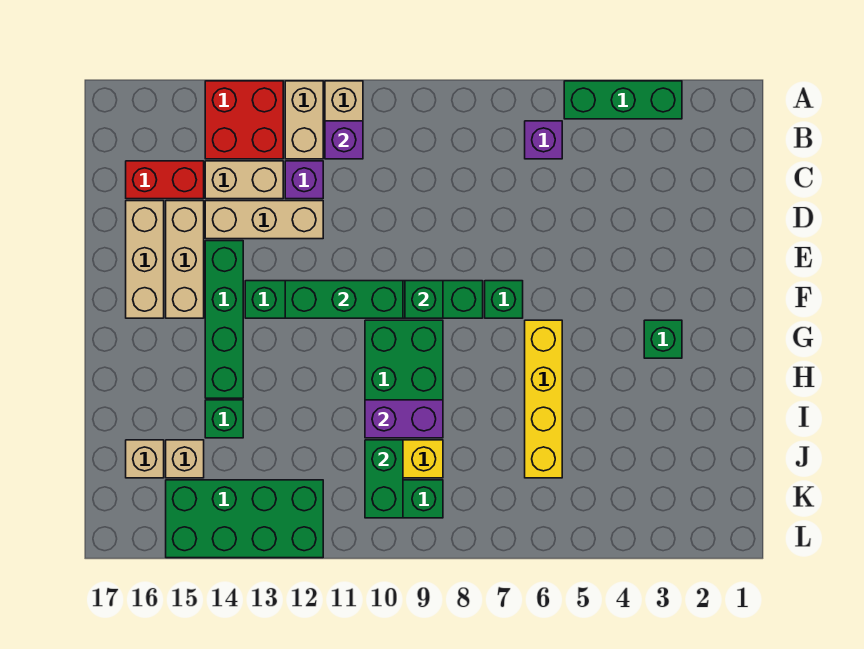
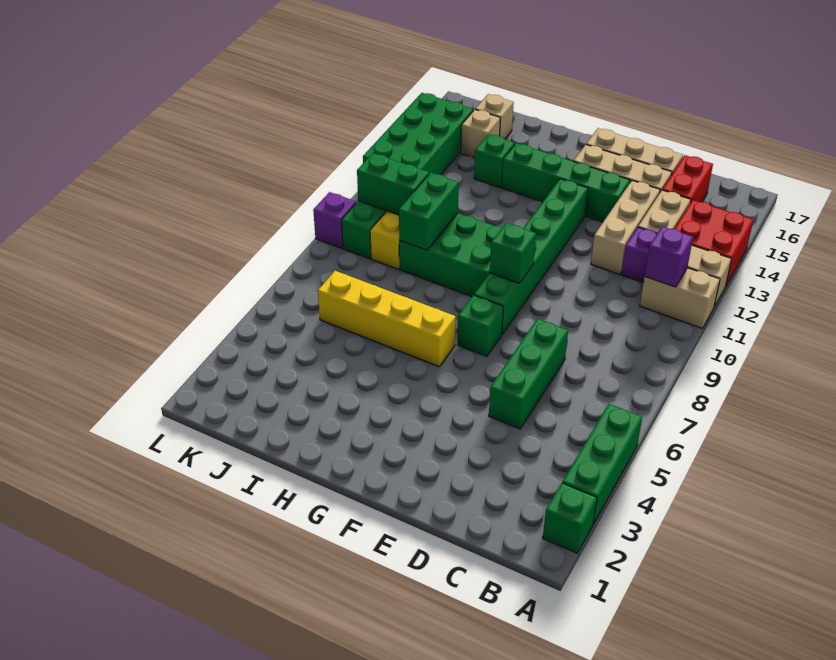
purple brick B6 level 1 -> purple brick L9 level 1
green brick F10:F12 level 2 -> green brick D5:D7 level 1
green brick G3 level 1 -> green brick A2 level 1
purple brick I9:I10 level 2 -> green brick I9:I10 level 2

